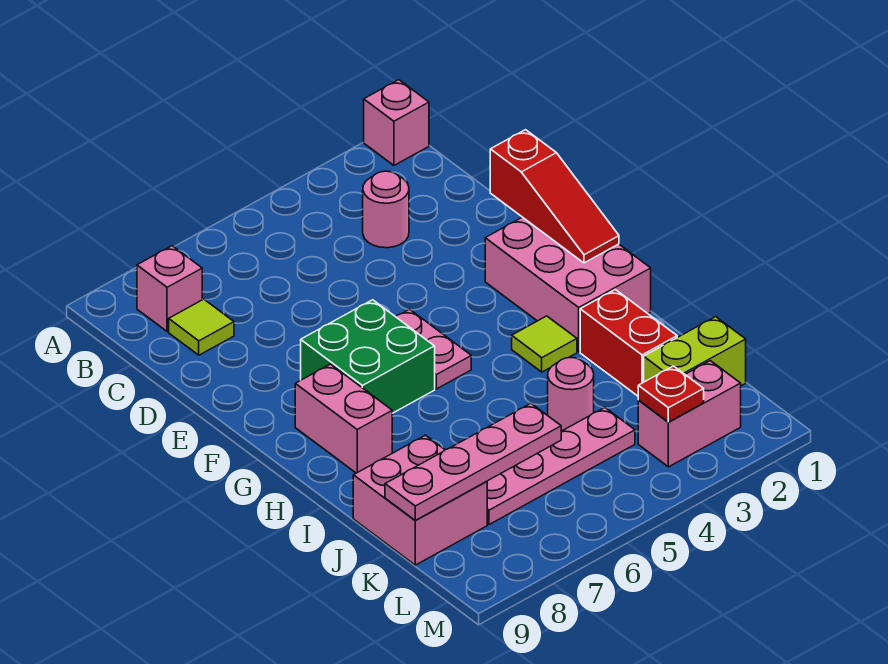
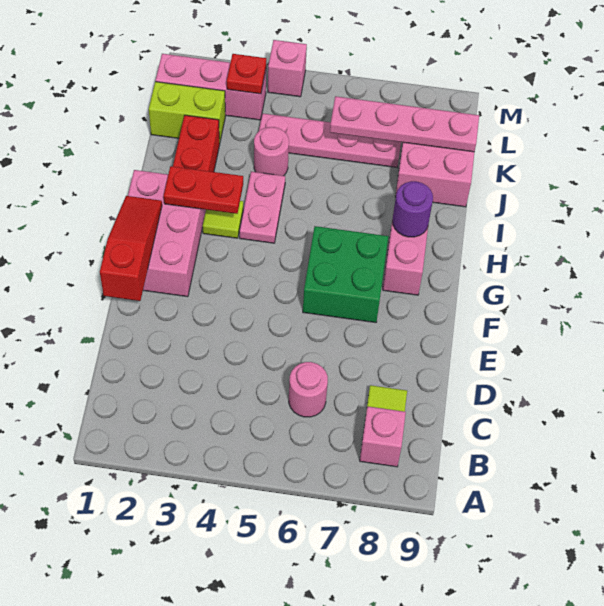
pink brick A1 level 1 -> pink brick M4 level 1
pink round brick C3 level 1 -> pink round brick C6 level 1
pink plate F5:G5 level 1 -> pink plate H4:I4 level 1
none -> red plate H2:H3 level 2
none -> purple round brick H8 level 2
pink brick L2:L3 level 1 -> pink brick L1:L3 level 1

